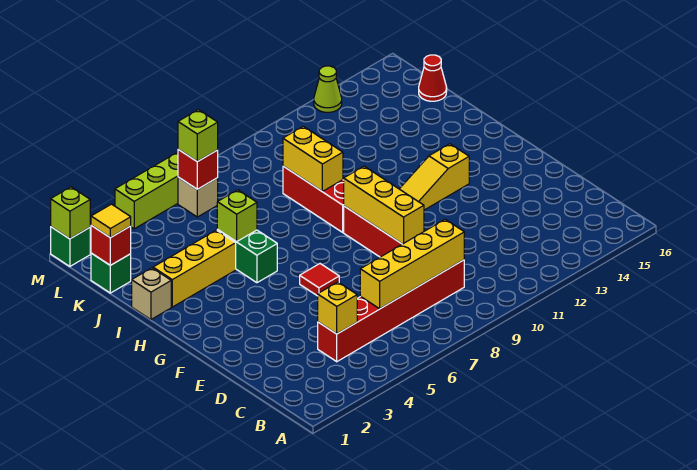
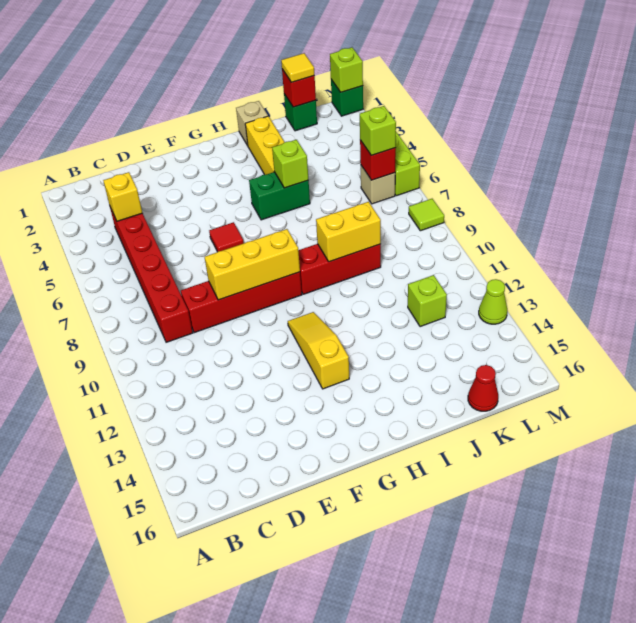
yellow brick C6:C9 level 2 -> none
none -> lime brick K12 level 1
none -> lime tile M8 level 1

